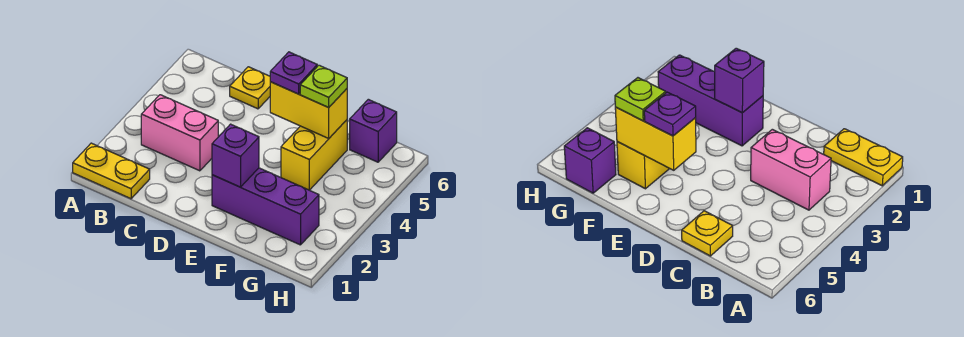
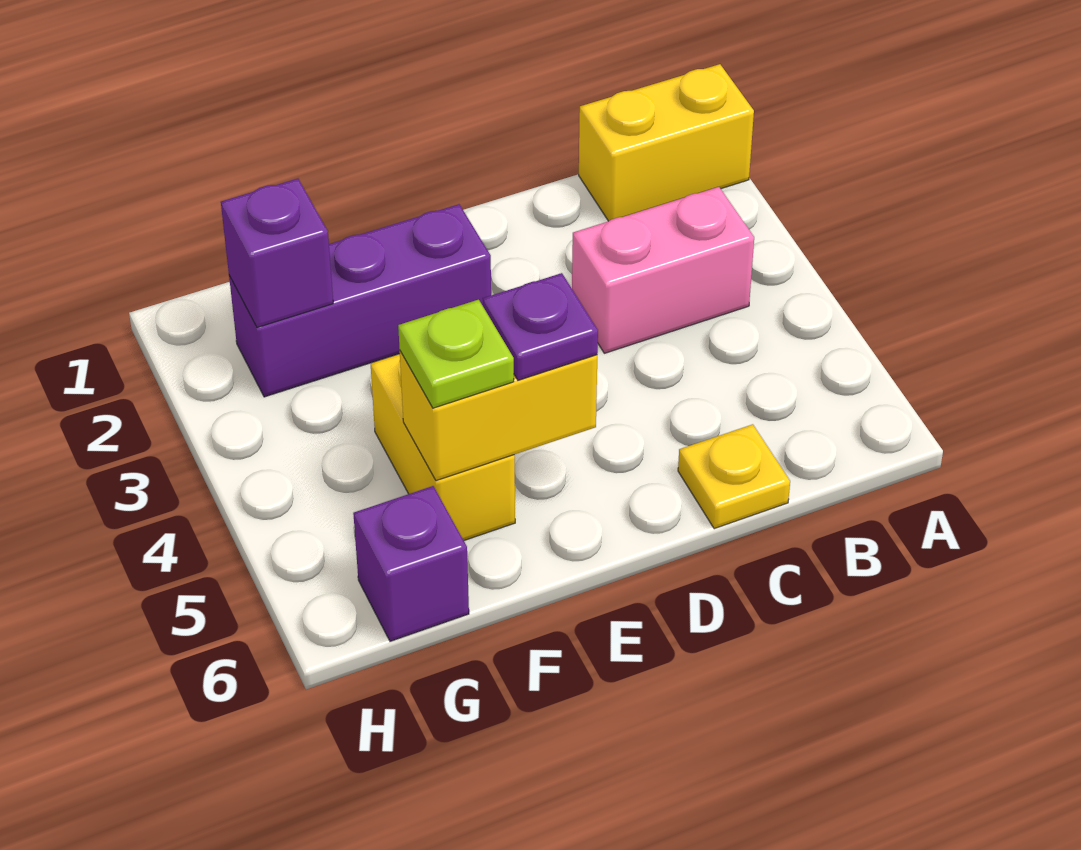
yellow plate A1:B1 level 1 -> yellow brick A1:B1 level 1
purple brick E2 level 2 -> purple brick G2 level 2

